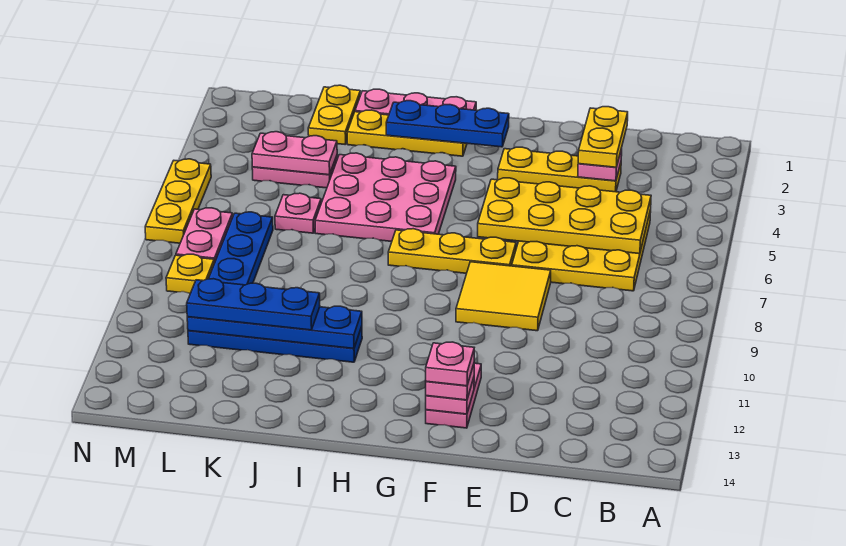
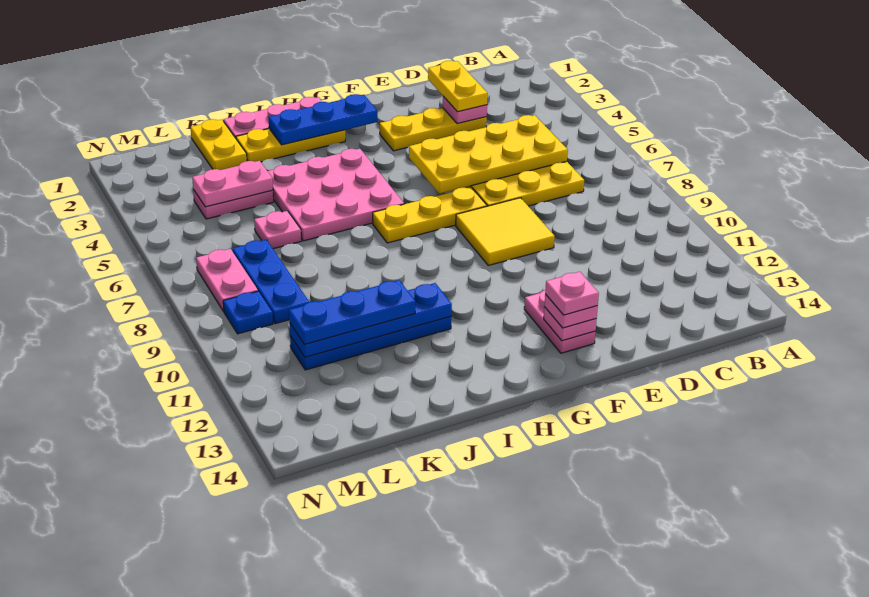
yellow plate M9 level 1 -> blue plate M9 level 1
yellow plate N5:N7 level 1 -> none

